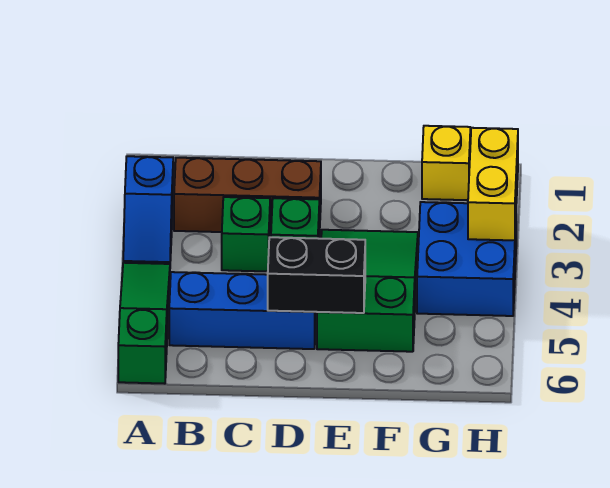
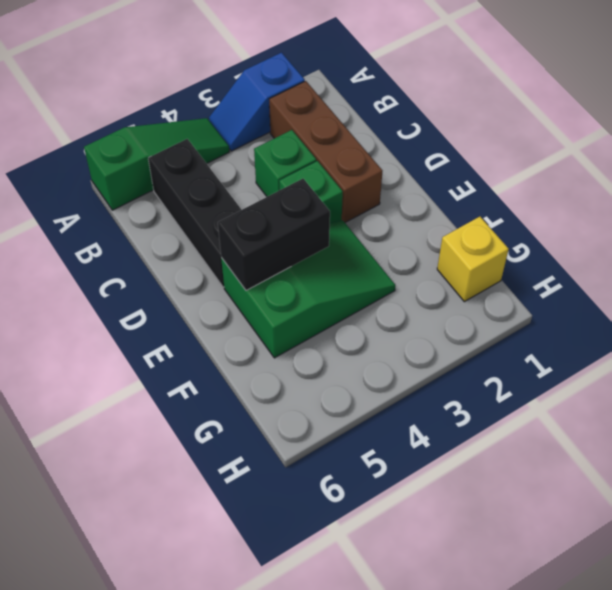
blue brick B5:D5 level 1 -> black brick B5:D5 level 1
black brick D5:E5 level 2 -> black brick E4:E5 level 2
blue brick G3:H4 level 1 -> none
yellow brick H2:H3 level 2 -> none

